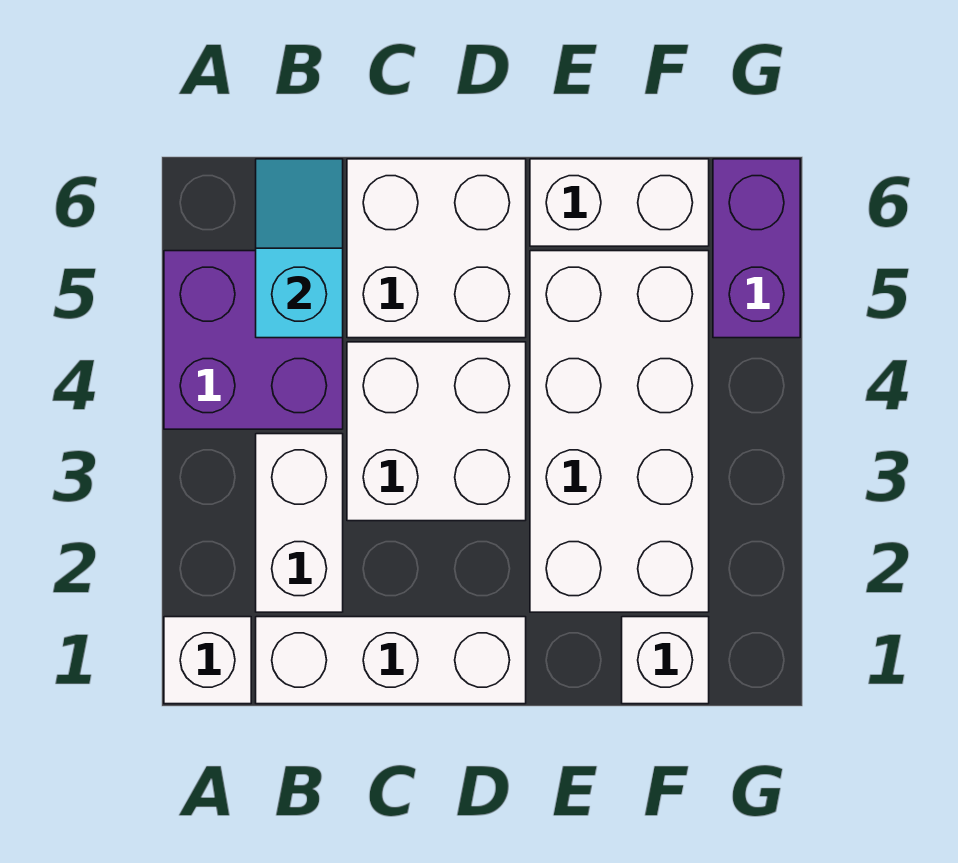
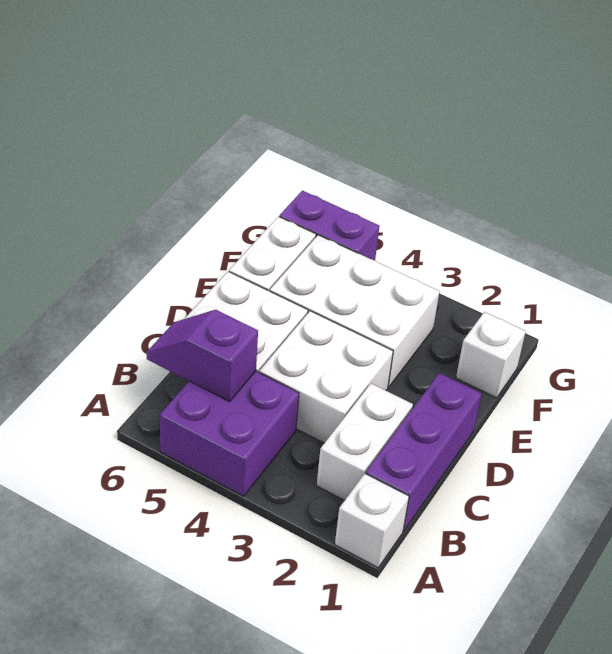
white brick B1:D1 level 1 -> purple brick B1:D1 level 1
white brick B2:B3 level 1 -> white brick B2:C2 level 1
cyan slope B5:B6 level 2 top 5 -> purple slope B5:B6 level 2 top 5
white brick E2:F5 level 1 -> white brick E3:F5 level 1

